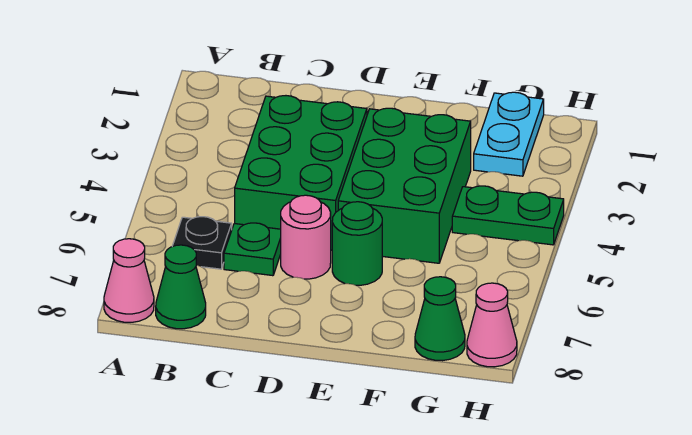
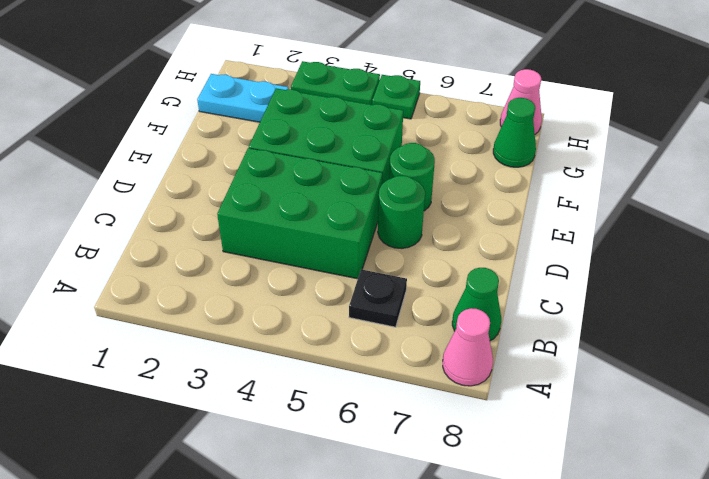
green plate C6 level 1 -> green plate H5 level 1
pink round brick D6 level 1 -> green round brick D6 level 1
green plate G4:H4 level 1 -> green plate H3:H4 level 1

